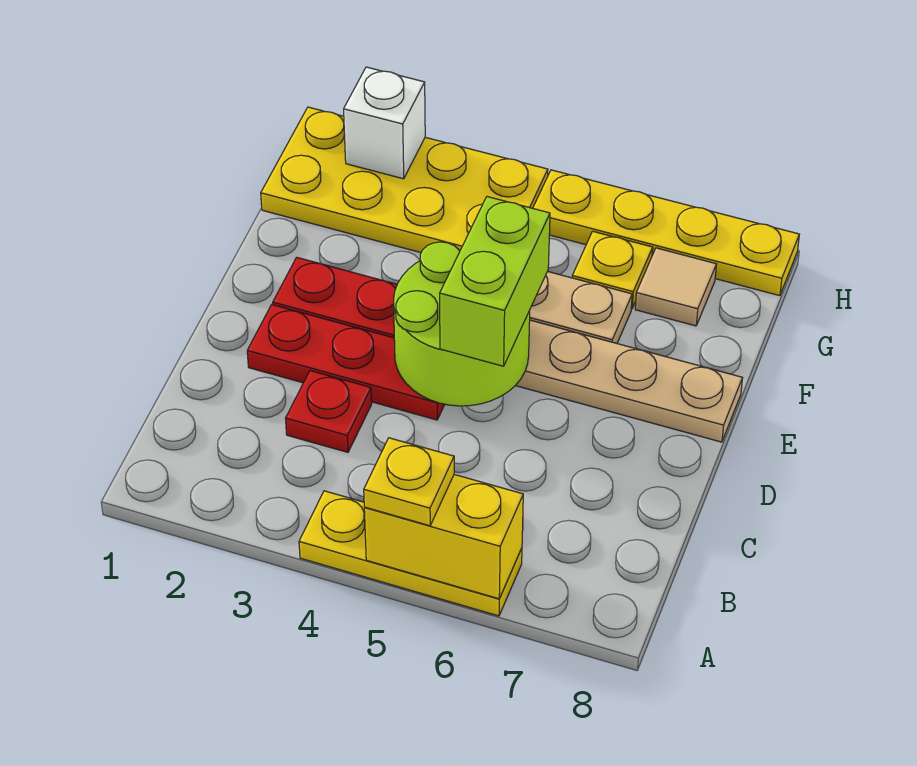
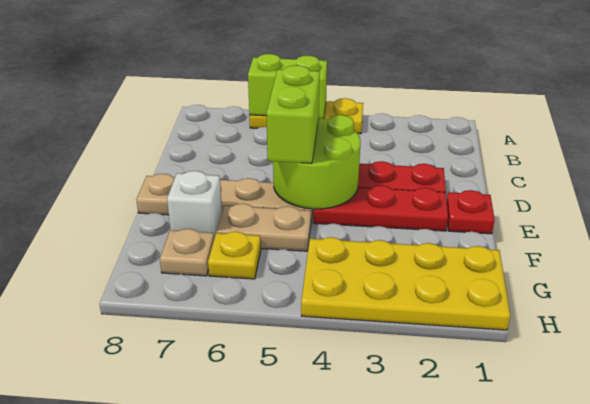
yellow brick A5:A6 level 2 -> lime brick A5:A6 level 2
yellow plate A5 level 3 -> none
red plate C3 level 1 -> red plate E1 level 1
tan tile G7 level 1 -> tan plate G7 level 1
white brick H2 level 2 -> white brick F7 level 1
yellow plate H5:H8 level 1 -> none

